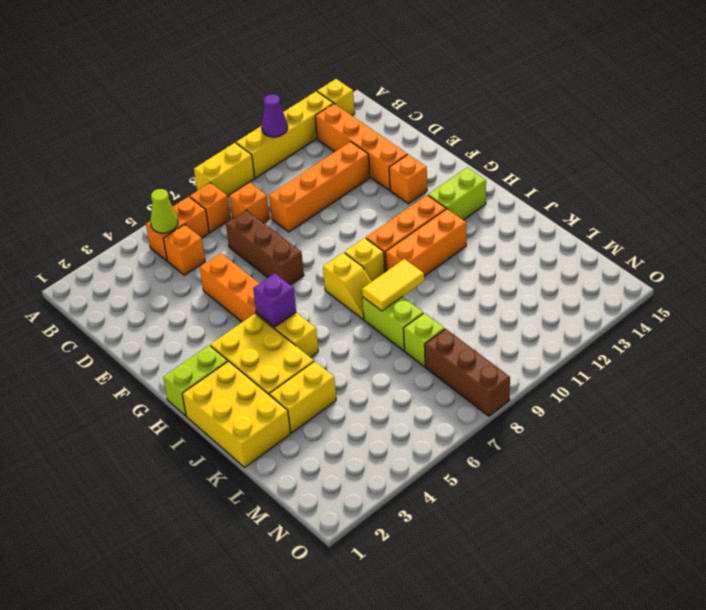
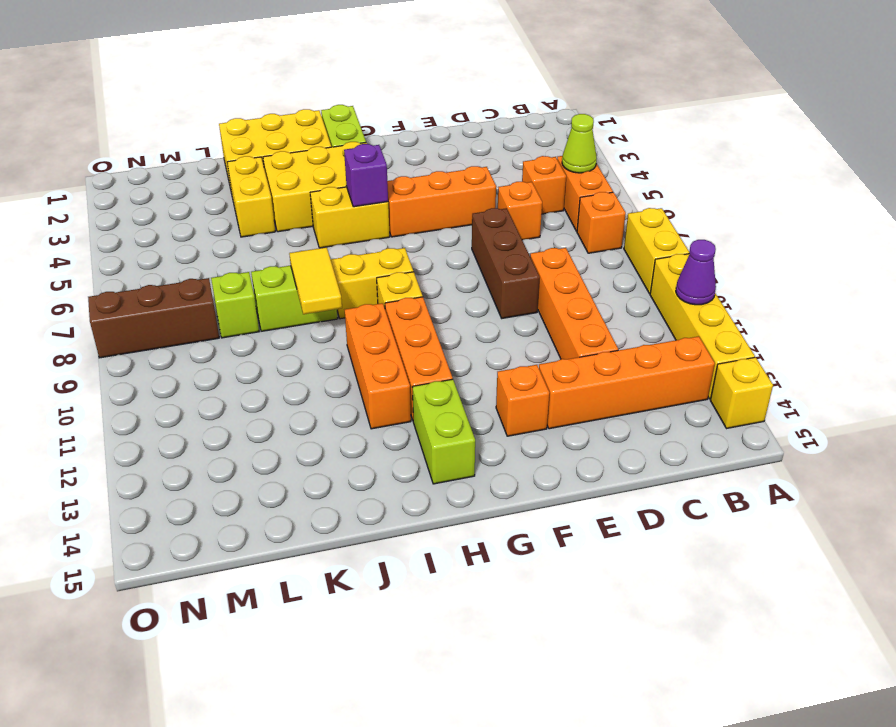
orange brick C8 level 1 -> orange brick D6 level 1
brown brick D7:F7 level 1 -> brown brick E7:E9 level 1
yellow slope H8:I8 level 1 top H -> yellow brick H8:I8 level 1

